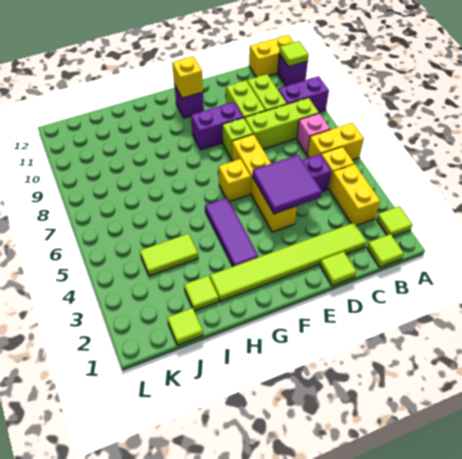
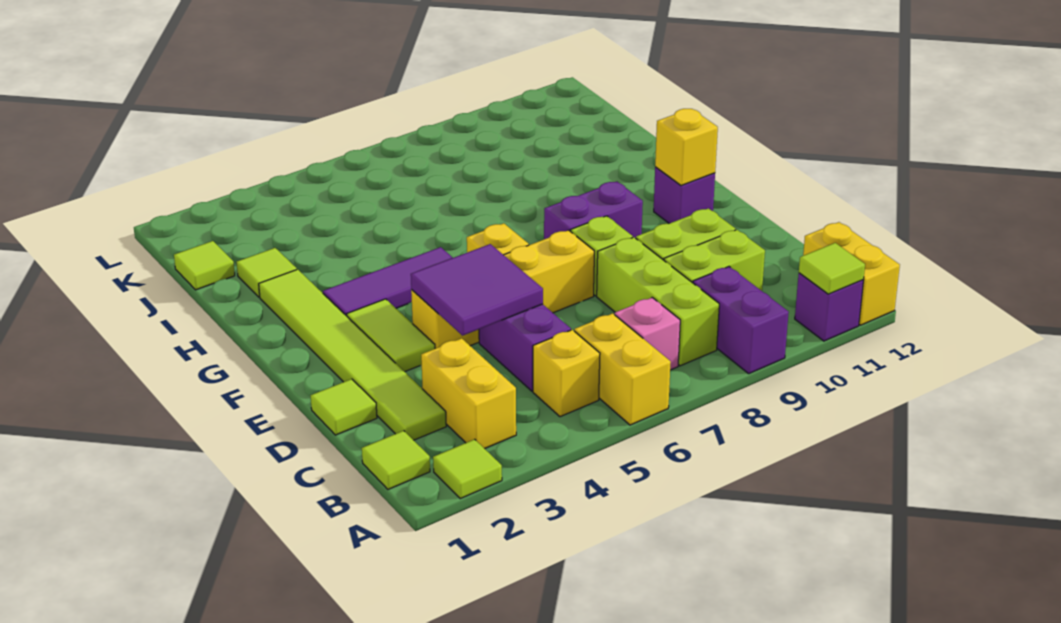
yellow brick B3:B4 level 1 -> yellow brick B3:C3 level 1
purple brick E9:F9 level 1 -> purple brick F8:F9 level 1
lime tile I4:J4 level 1 -> lime tile E3:F3 level 1

